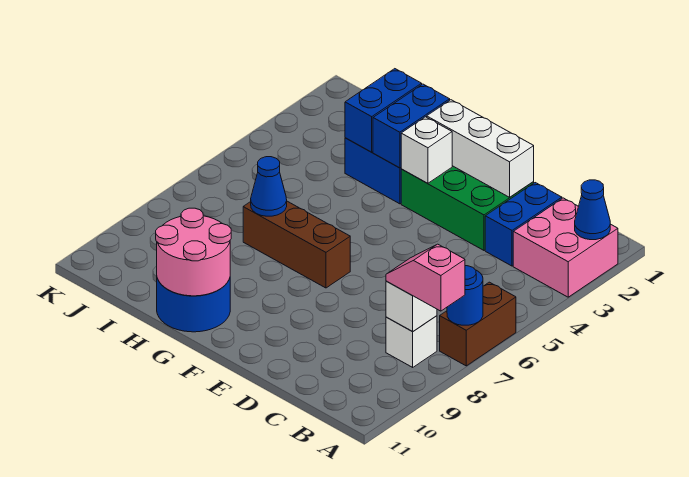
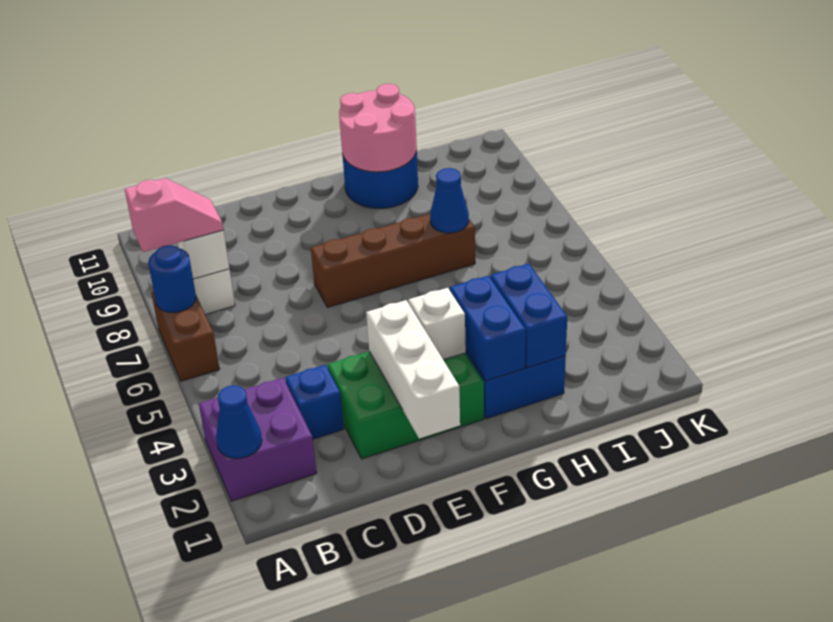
pink brick A2:B3 level 1 -> purple brick A2:B3 level 1
blue brick C2:C3 level 1 -> blue brick C3 level 1
white brick D2:F2 level 2 -> white brick E1:E3 level 2
brown brick F7:H7 level 1 -> brown brick E7:H7 level 1

